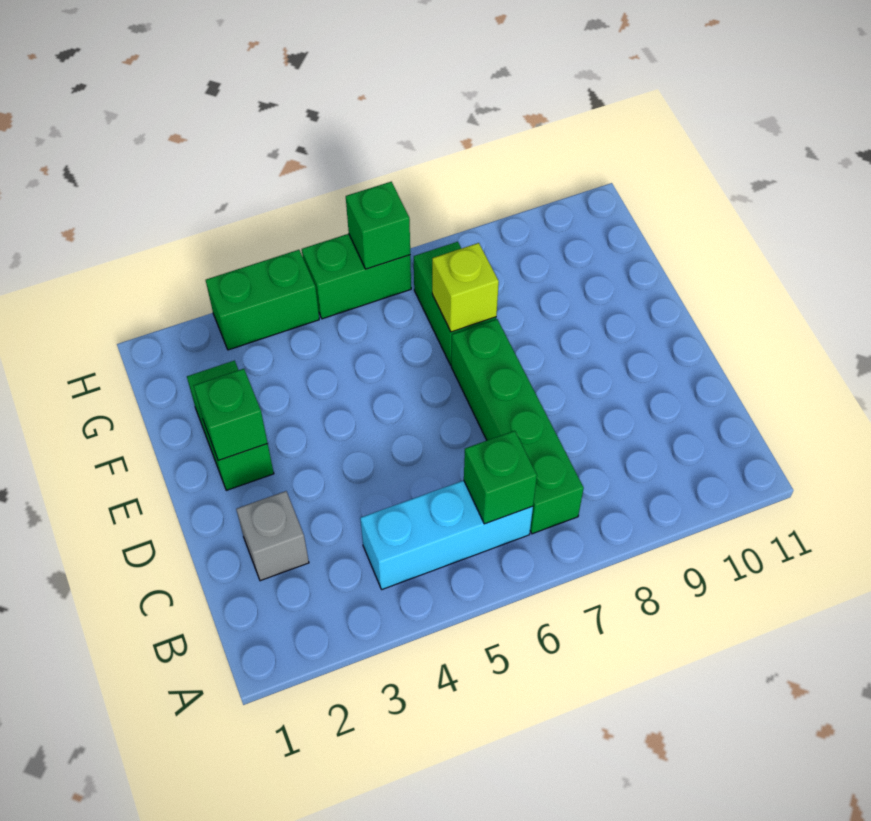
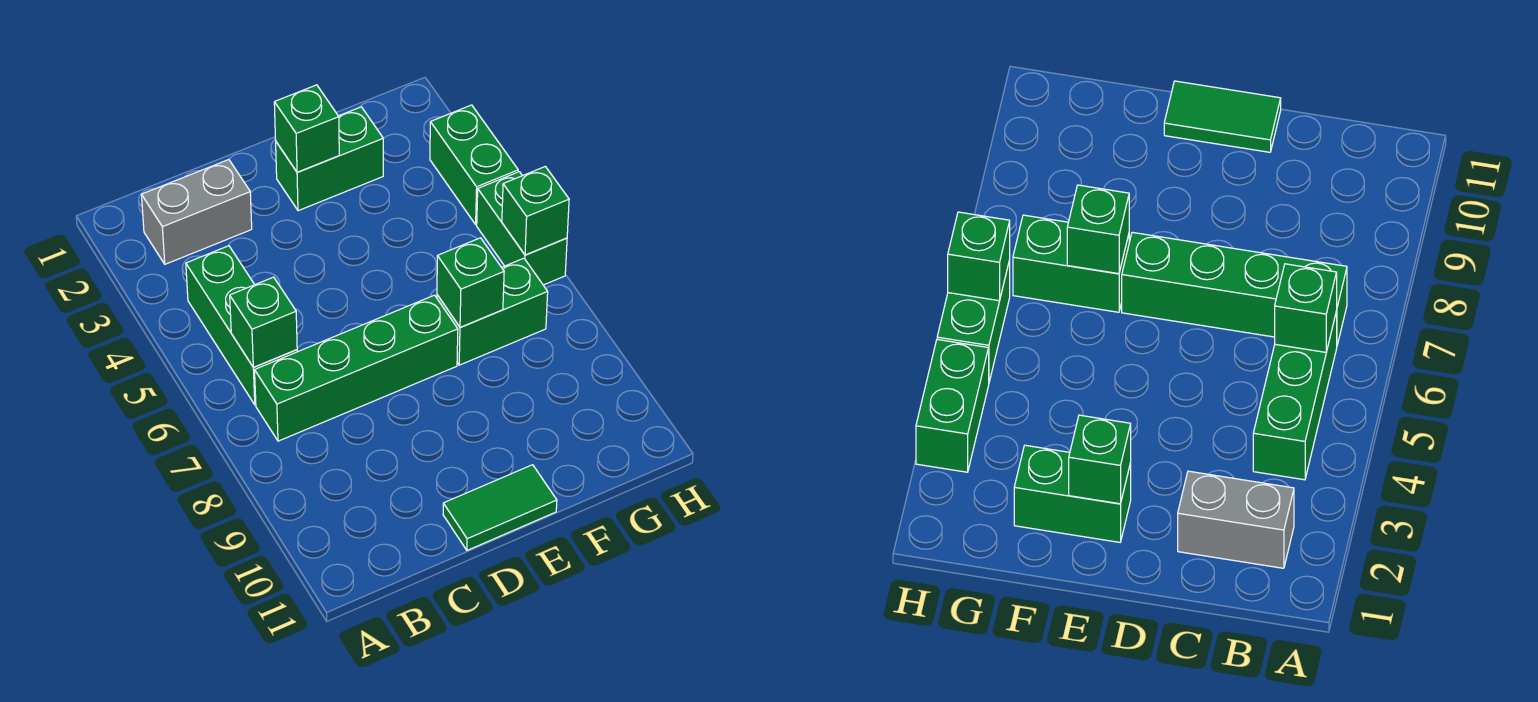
cyan brick B4:B6 level 1 -> green brick B4:B6 level 1
grey brick C2 level 1 -> grey brick B2:C2 level 1
none -> green tile D11:E11 level 1
lime brick F7 level 2 -> green brick F7 level 2

